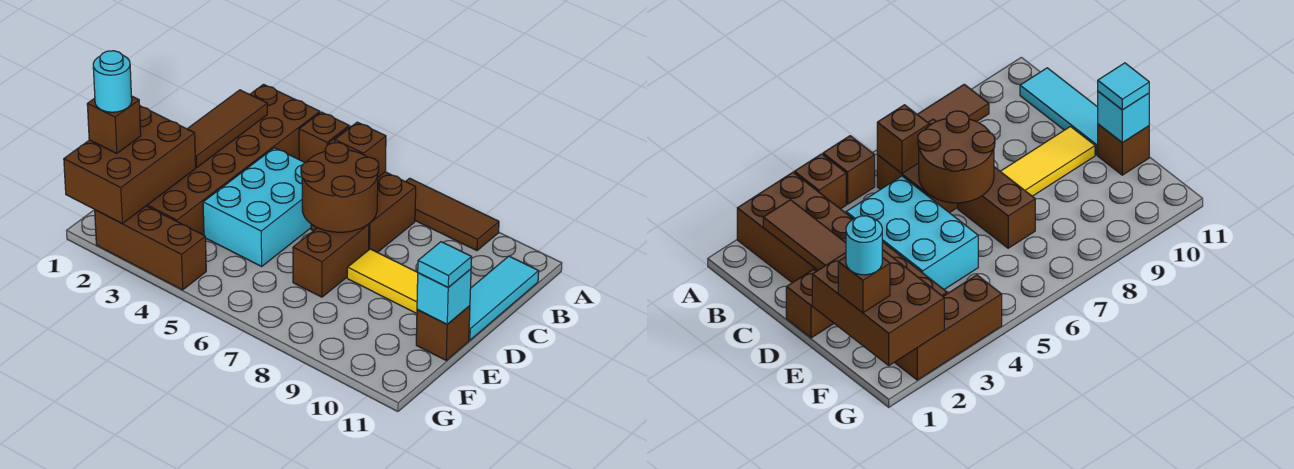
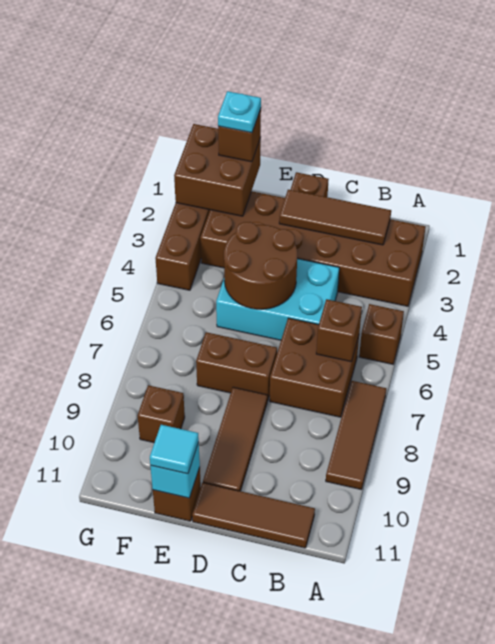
brown brick A4 level 1 -> brown brick F9 level 1
cyan tile B11:D11 level 1 -> brown tile B11:D11 level 1
brown round brick C6:D7 level 2 -> brown round brick D4:E5 level 2
yellow tile D8:D10 level 1 -> brown tile D8:D10 level 1
brown brick E1:G2 level 2 -> brown brick F1:G2 level 2
cyan round brick F1 level 4 -> cyan plate F1 level 4

